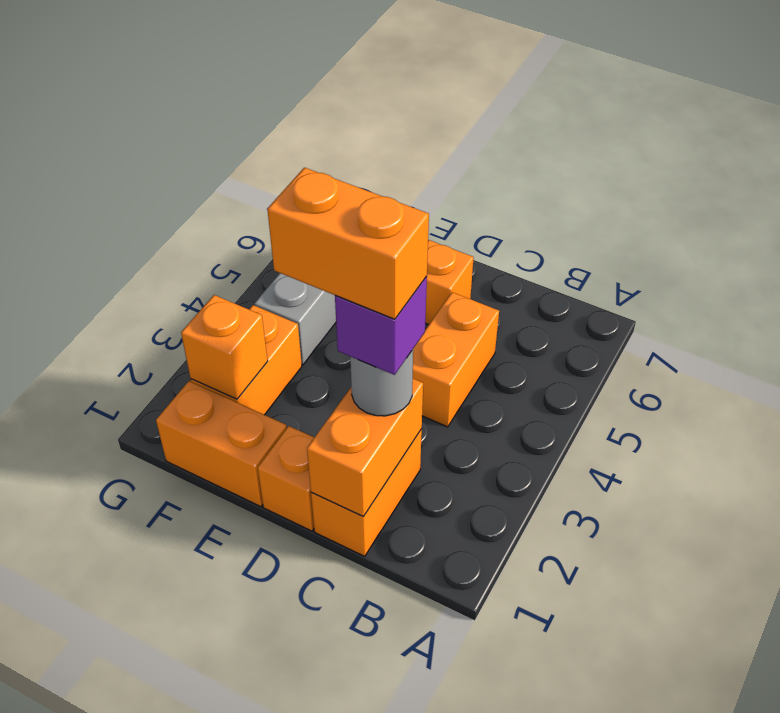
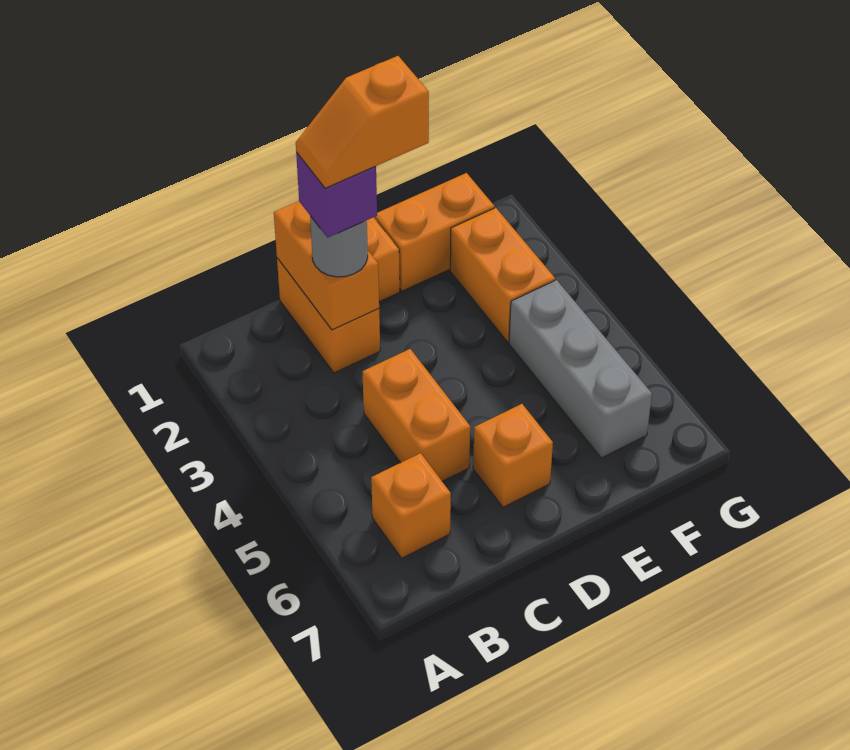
orange brick C2:D2 level 5 -> orange slope C2:D2 level 5 top D
orange brick F2 level 2 -> orange brick B6 level 1

